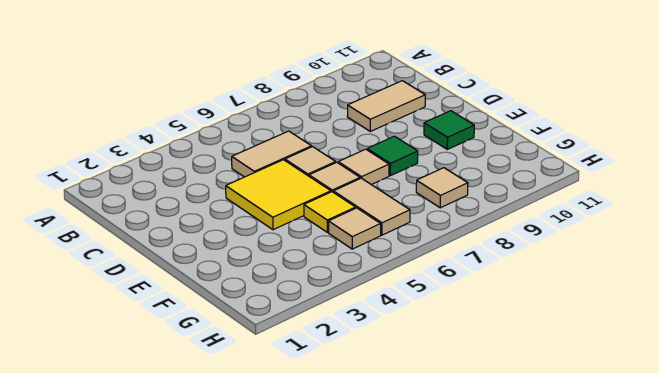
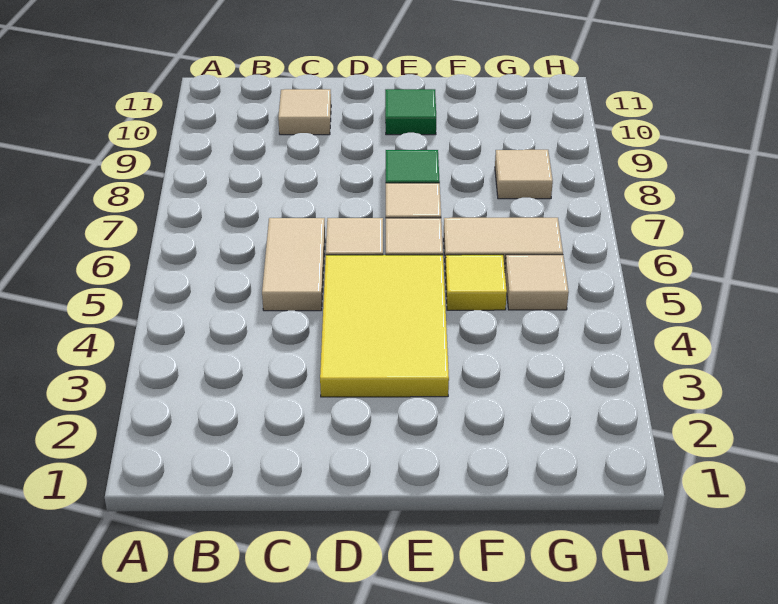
tan tile C9:C10 level 1 -> tan tile C10 level 1
yellow tile D4:E5 level 1 -> yellow tile D3:E5 level 1

